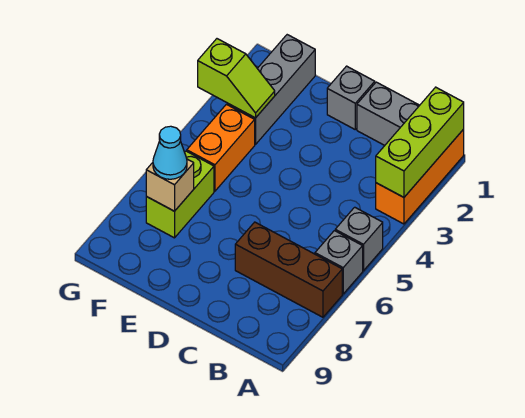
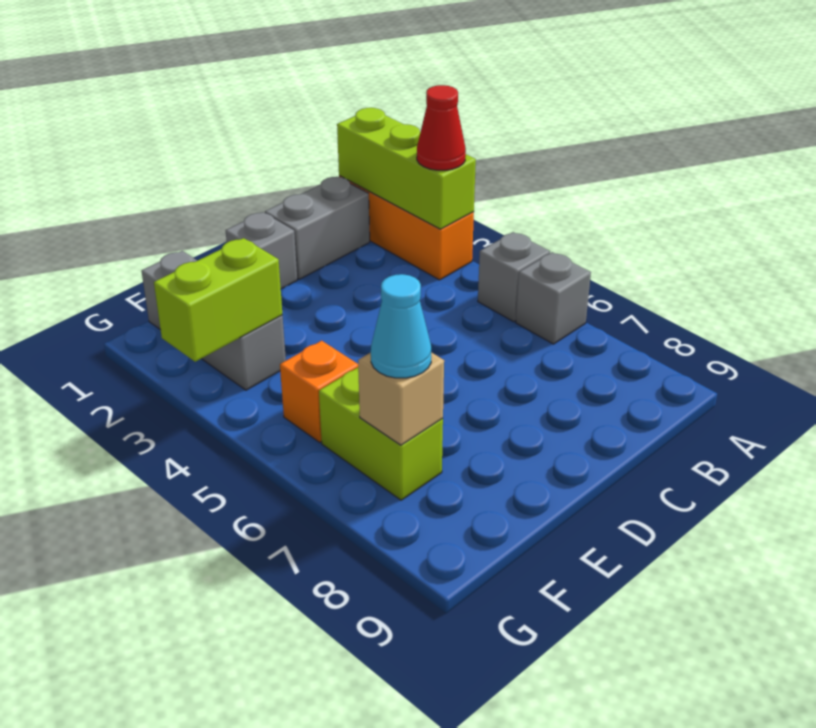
none -> red cone A3 level 3
brown brick A7:C7 level 1 -> none
lime slope F3:G3 level 2 top G -> lime brick F3:G3 level 2
orange brick F4:F5 level 1 -> orange brick F5 level 1

